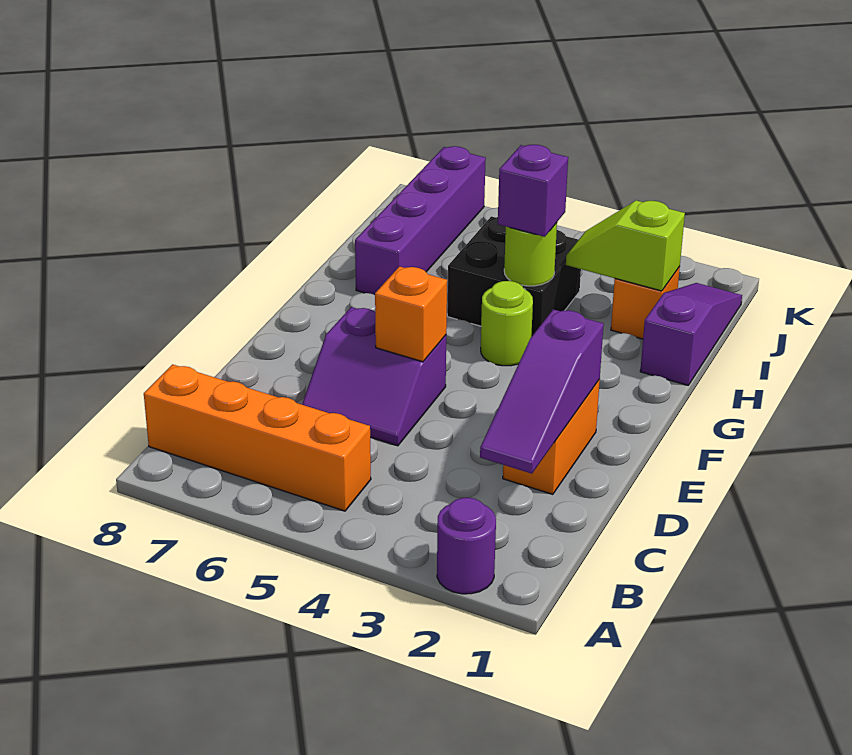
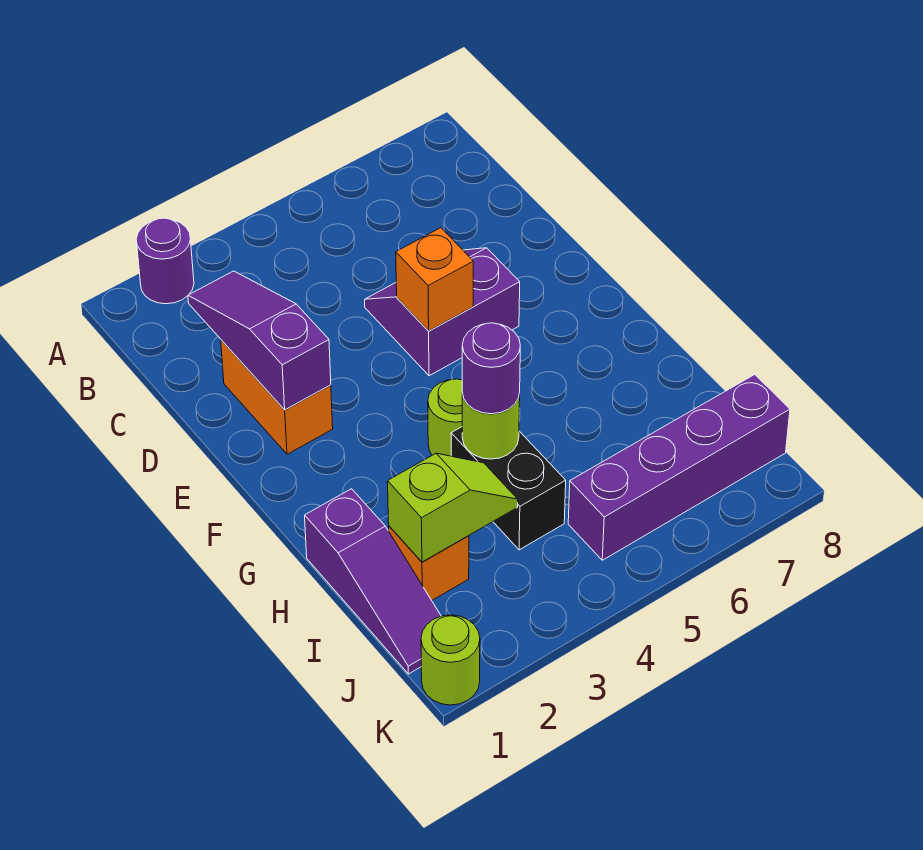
orange brick B5:B8 level 1 -> none
black brick H4:I5 level 1 -> black brick H4:I4 level 1
purple brick H4 level 3 -> purple round brick H4 level 3
purple brick H7:K7 level 1 -> purple brick J5:J8 level 1
none -> lime round brick K1 level 1

